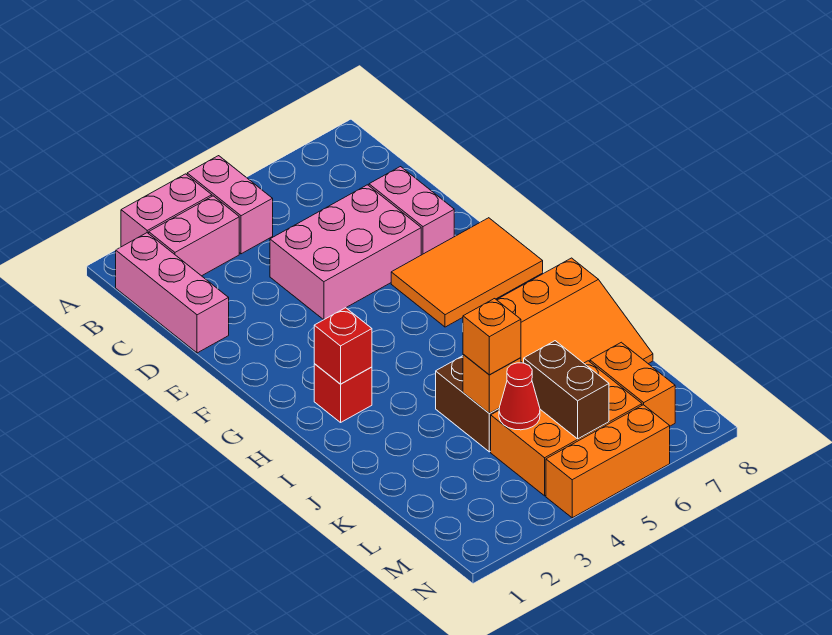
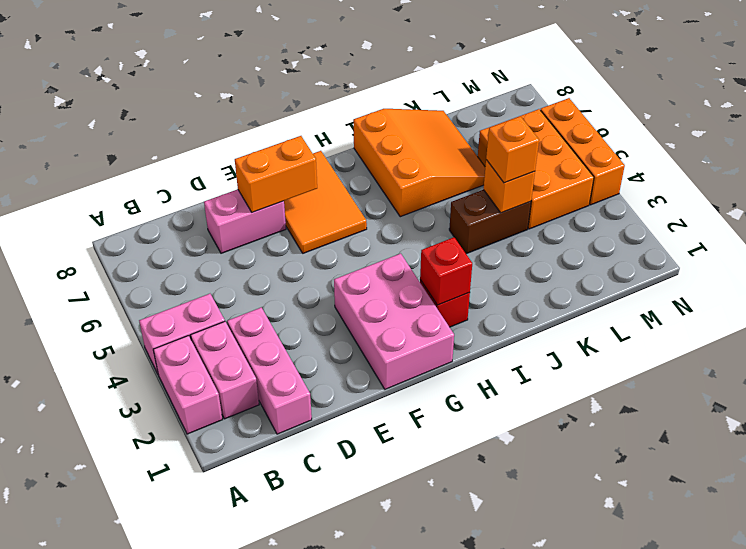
pink brick B1:D1 level 1 -> pink brick C1:C3 level 1
pink brick D4:E6 level 1 -> pink brick F1:G3 level 1
red cone L4 level 2 -> none
brown brick L5:M5 level 2 -> none
orange brick L7:M7 level 1 -> orange brick E7:F7 level 2

